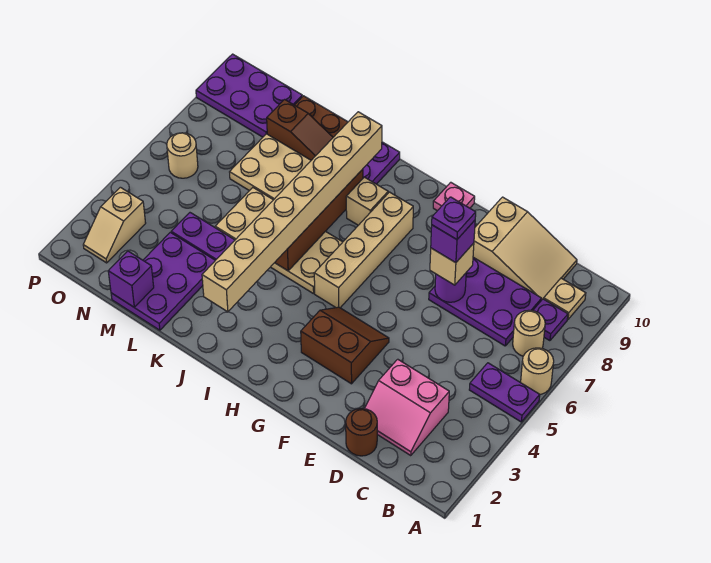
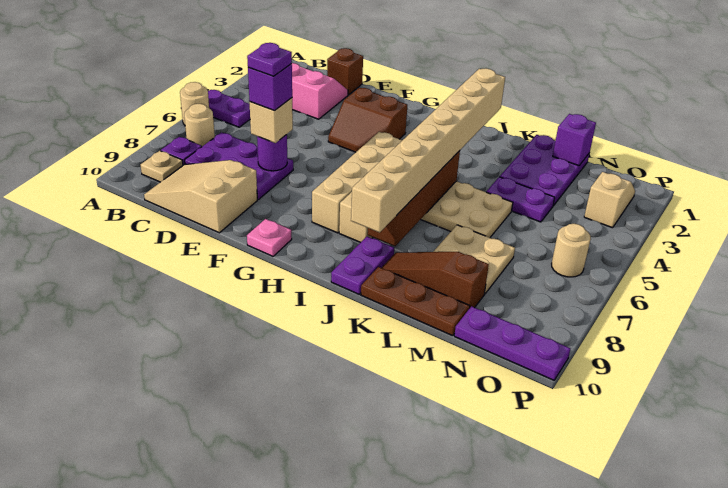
brown round brick D1 level 1 -> brown brick D1 level 1
purple plate N9:P10 level 1 -> purple plate N10:P10 level 1

